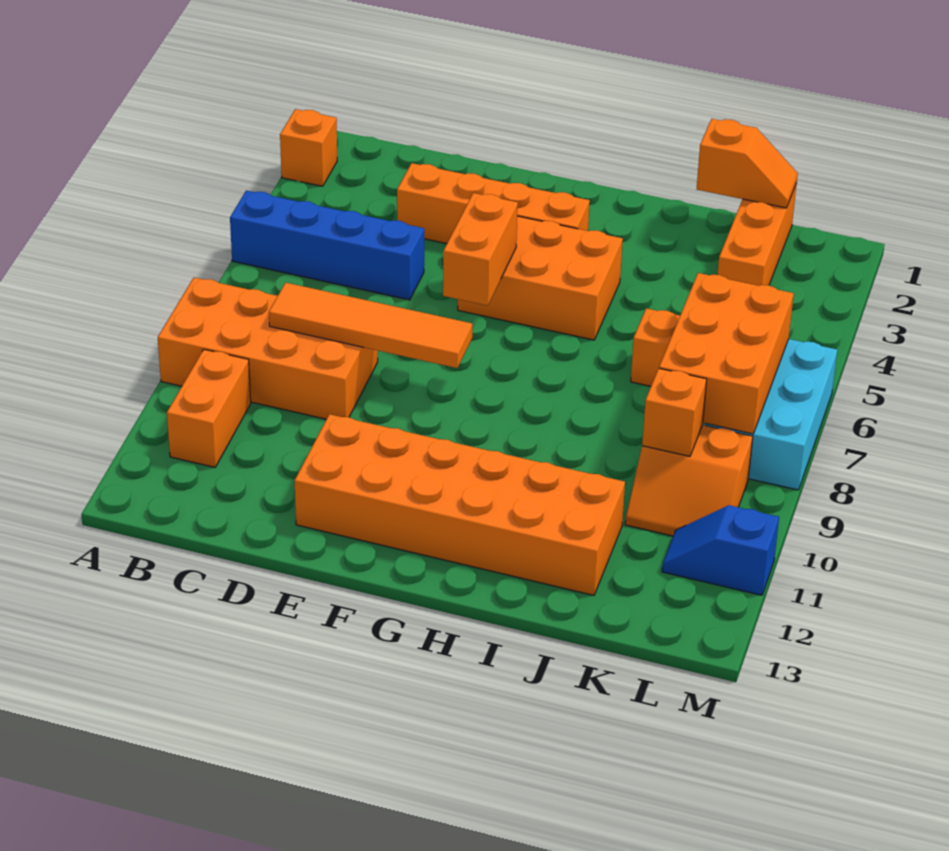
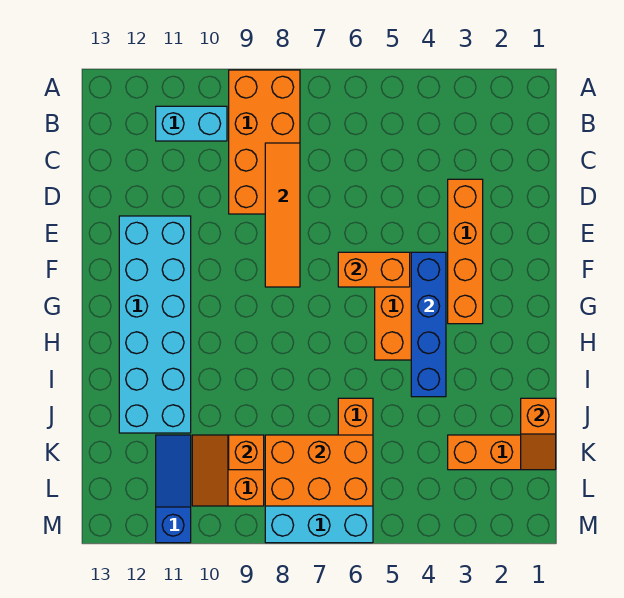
orange brick A2 level 1 -> none
blue brick A5:D5 level 1 -> blue brick F4:I4 level 2
orange brick B10:B11 level 1 -> cyan brick B10:B11 level 1
orange brick E11:J12 level 1 -> cyan brick E11:J12 level 1
blue slope L11:M11 level 1 top M -> blue slope K11:M11 level 1 top M

